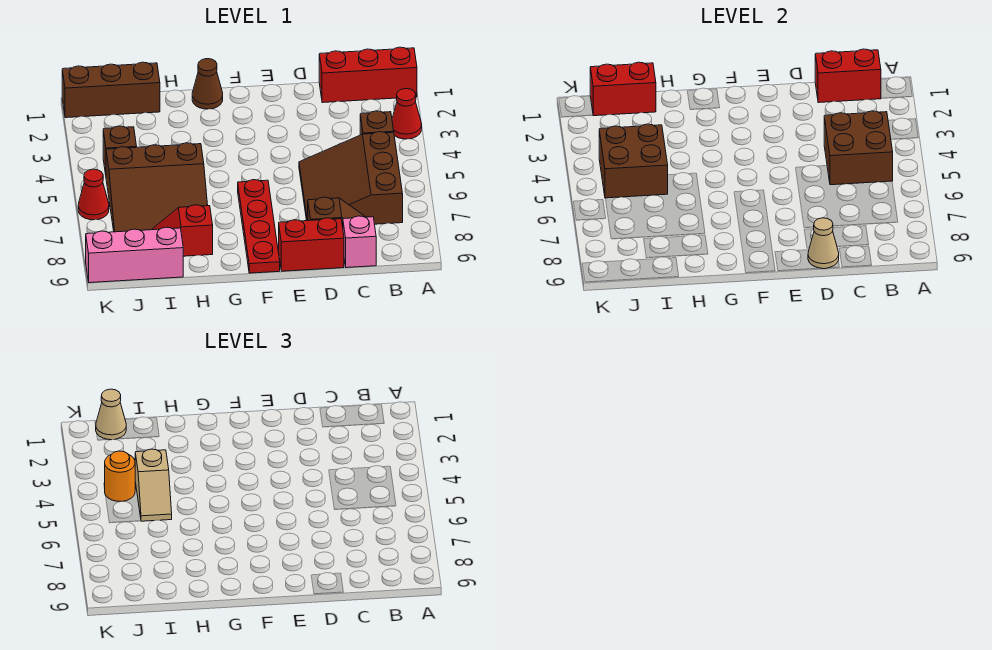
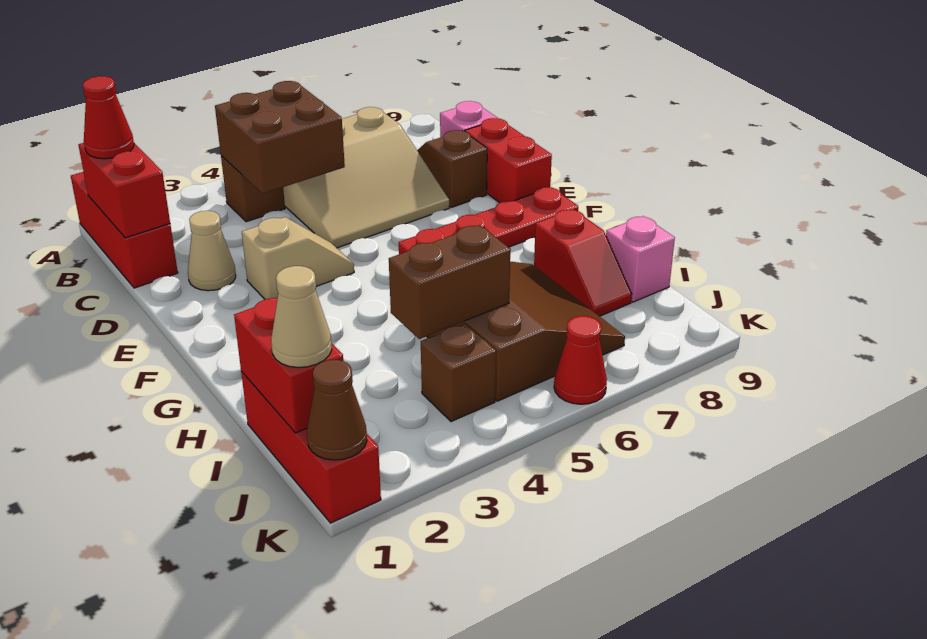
red cone A3 level 1 -> red cone B1 level 3
brown slope B5:D7 level 1 top B -> tan slope B5:D7 level 1 top B
tan cone D9 level 2 -> tan cone D2 level 1
brown cone G1 level 1 -> brown cone K1 level 2
brown brick I1:K1 level 1 -> red brick I1:K1 level 1
brown brick I4:J5 level 2 -> brown brick I4:I5 level 2
tan slope I4:I5 level 3 top 4 -> tan slope E3:E4 level 1 top 3
pink brick I9:K9 level 1 -> pink brick I9 level 1
orange round brick J4 level 3 -> none

